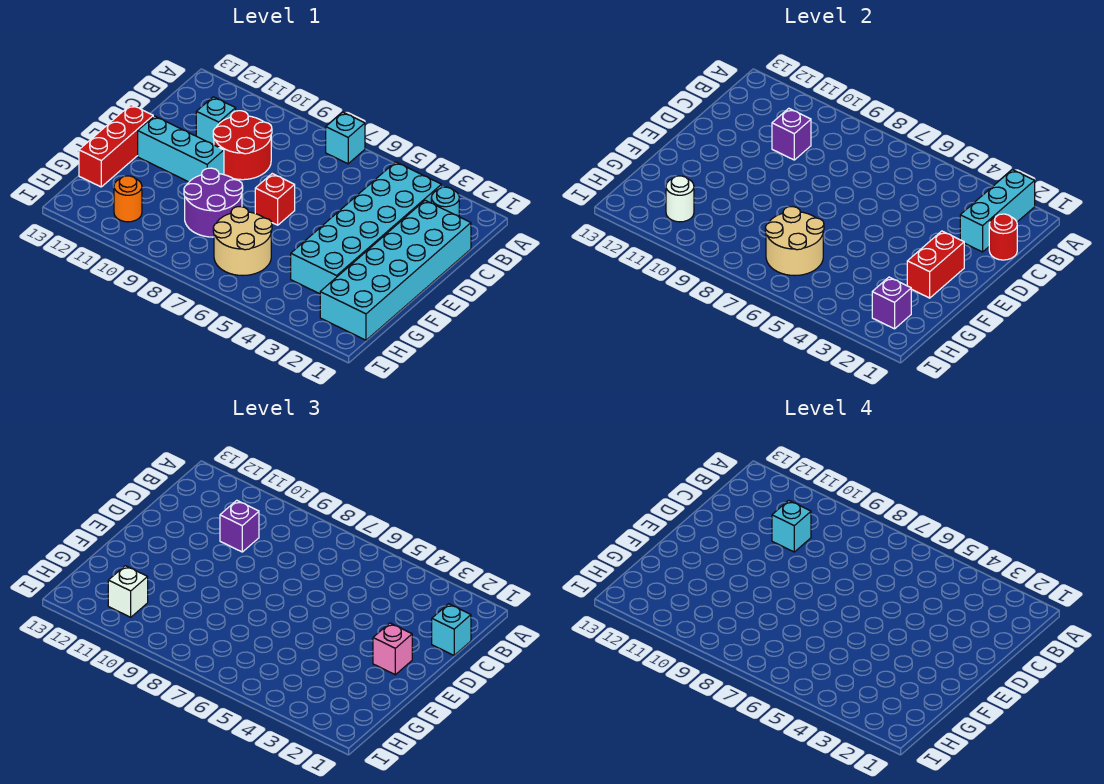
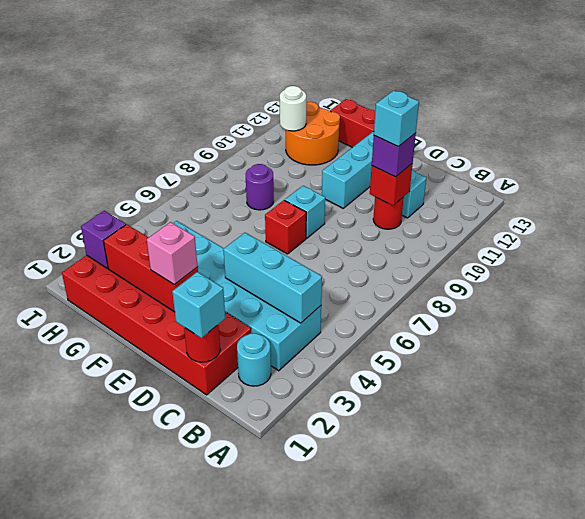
cyan brick A2:C2 level 2 -> cyan brick B4:D4 level 2
cyan brick A7 level 1 -> cyan brick E8 level 1
cyan brick C1:H2 level 1 -> red brick C1:H2 level 1
red round brick C9:D10 level 1 -> red round brick C10 level 1
purple brick C10 level 2 -> red brick C10 level 2
red brick E2:F2 level 2 -> red brick E2:G2 level 2
purple round brick F8:G9 level 1 -> purple round brick G8 level 1
tan round brick G6:H7 level 1 -> none
tan round brick G6:H7 level 2 -> none
orange round brick H11 level 1 -> orange round brick G11:H12 level 1
white brick H11 level 3 -> none

